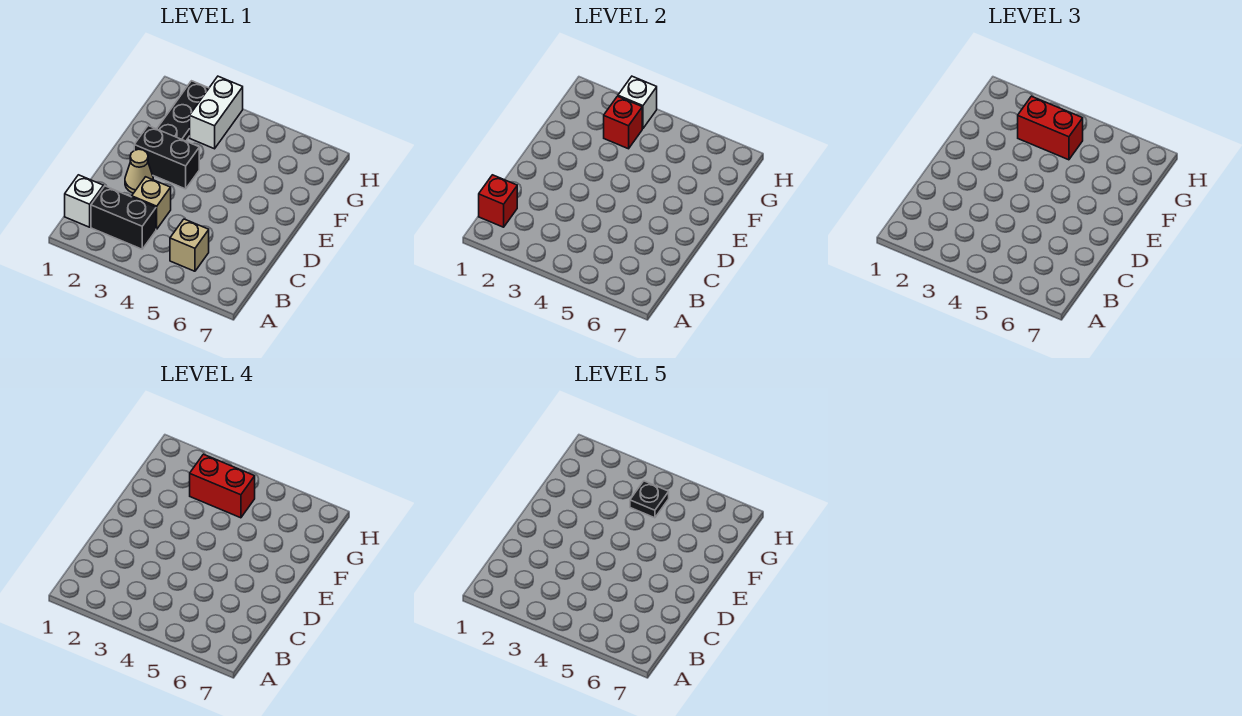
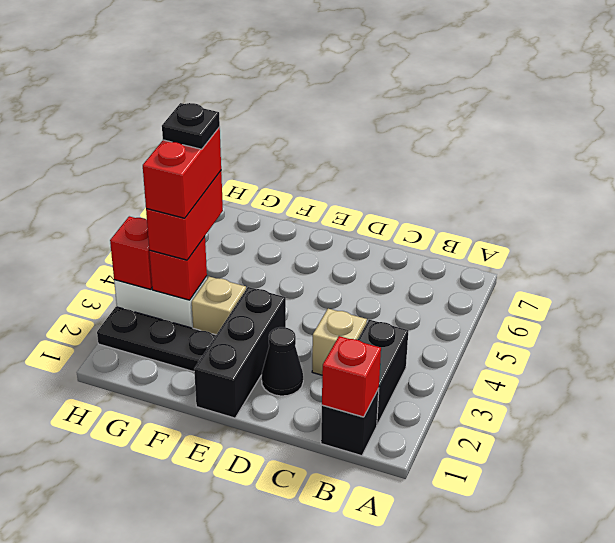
white brick B1 level 1 -> black brick B1 level 1
tan brick B5 level 1 -> tan brick F3 level 1
tan cone D2 level 1 -> black cone D2 level 1
black brick E2:E3 level 1 -> black brick E1:E3 level 1
white brick H3 level 2 -> red brick H3 level 2

